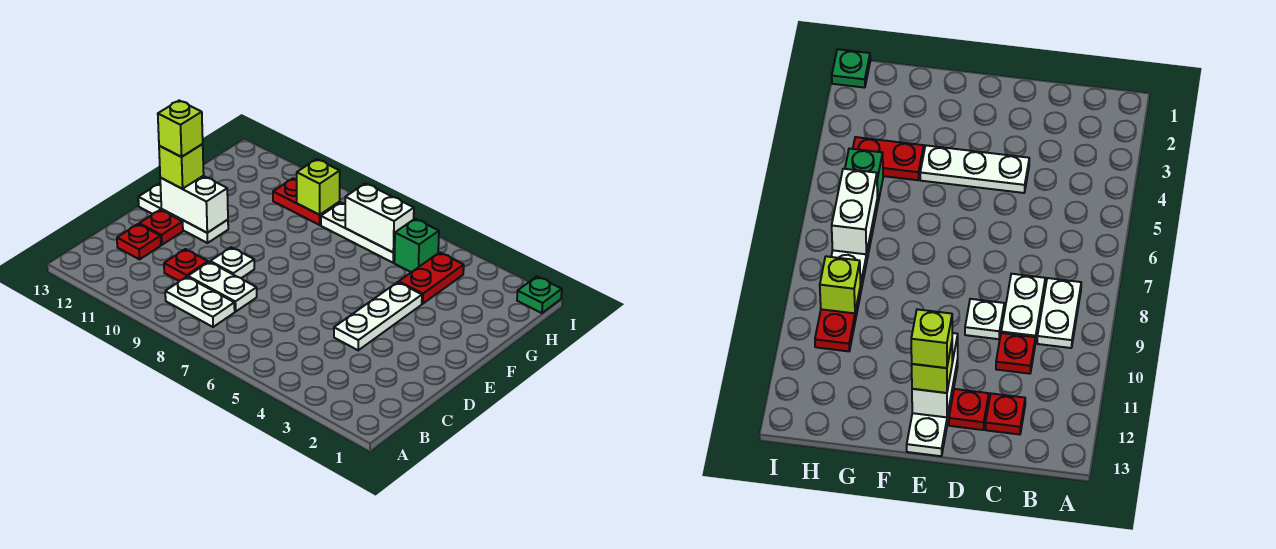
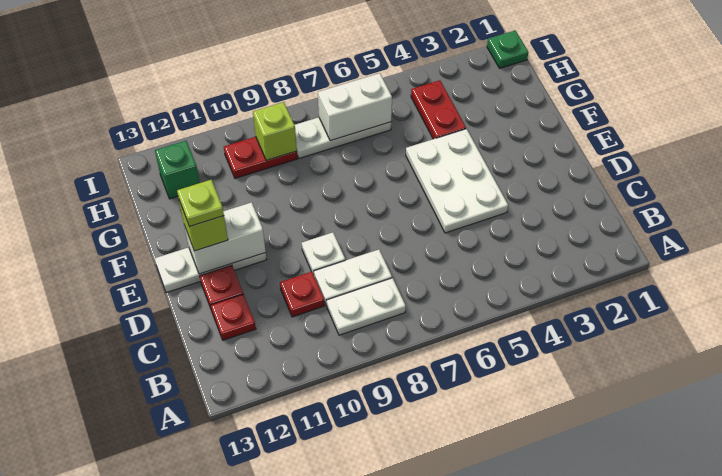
white plate D4:F4 level 1 -> white plate D4:F5 level 1
lime brick E12 level 4 -> lime plate E12 level 4
green brick H5 level 1 -> green brick H12 level 1

